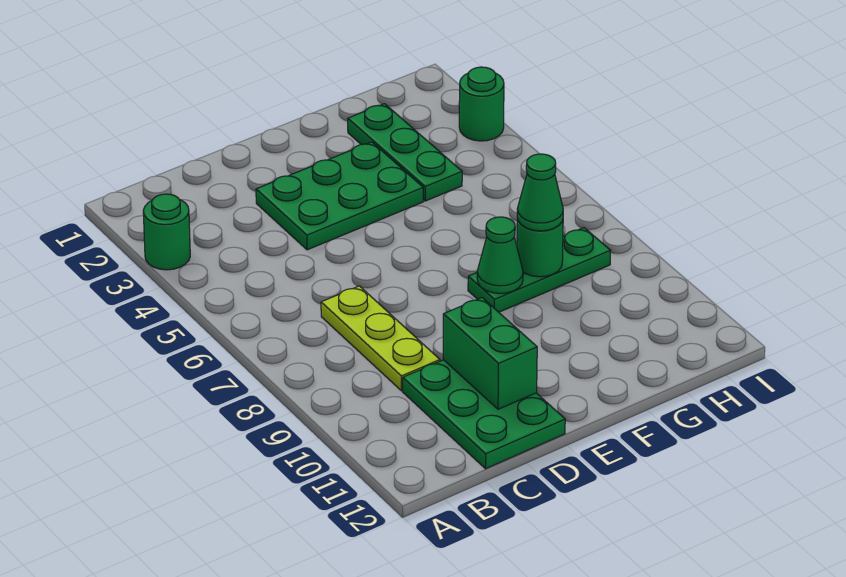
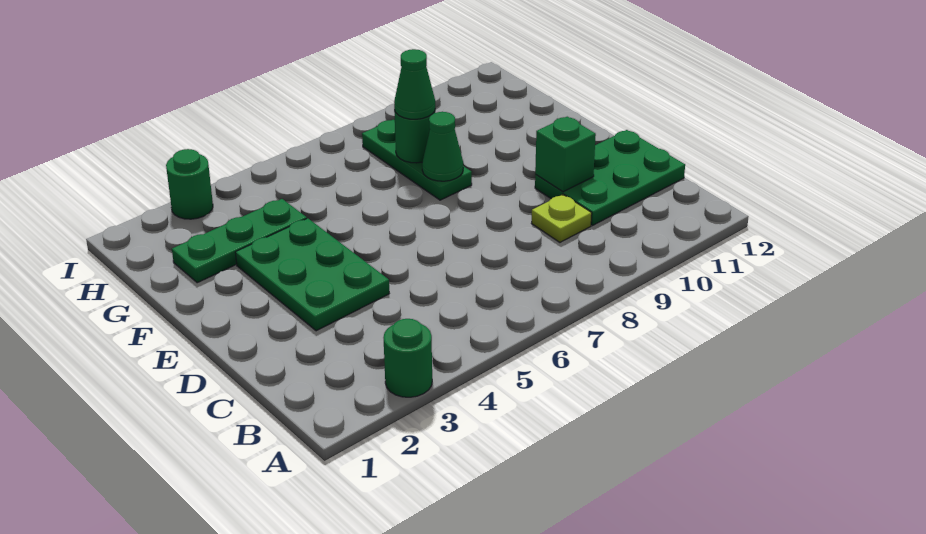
lime plate C7:C9 level 1 -> lime plate C9 level 1
green brick D10:D11 level 2 -> green brick D10 level 2

